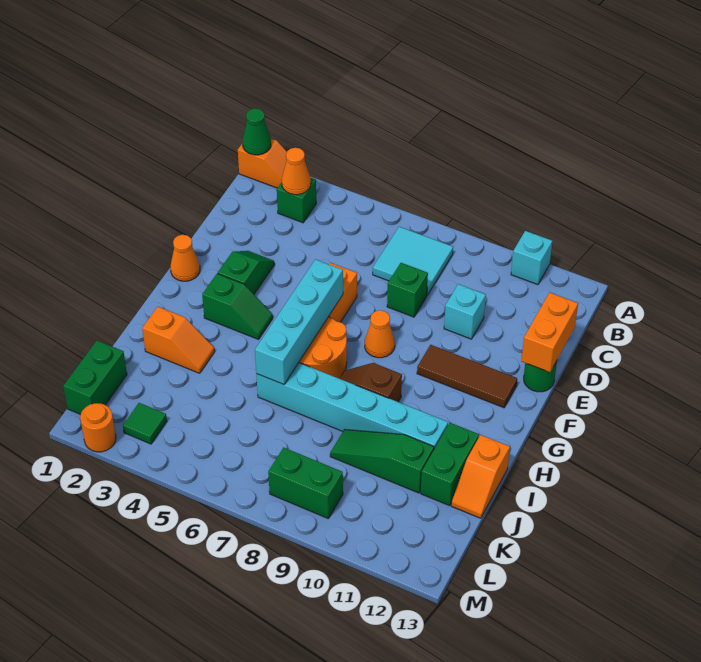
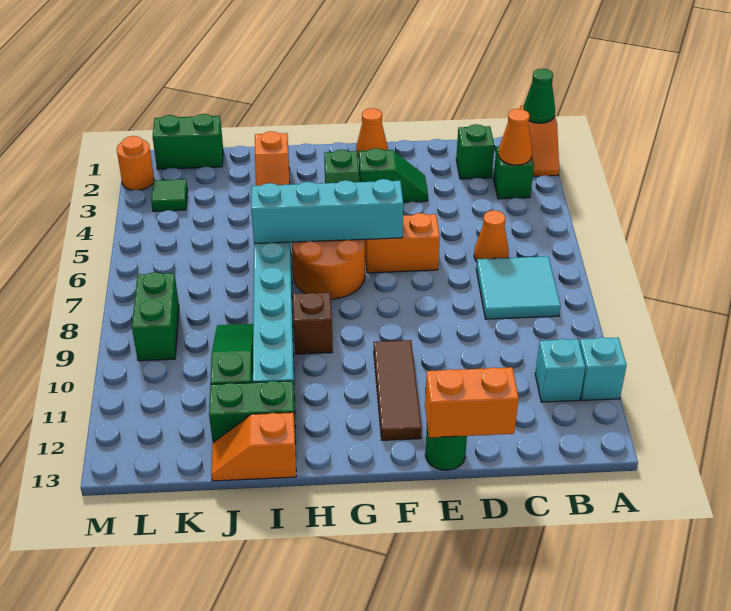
green brick D8 level 1 -> green brick C2 level 1
cyan brick D10 level 1 -> cyan brick B11 level 1
orange cone F8 level 1 -> orange cone C6 level 1

